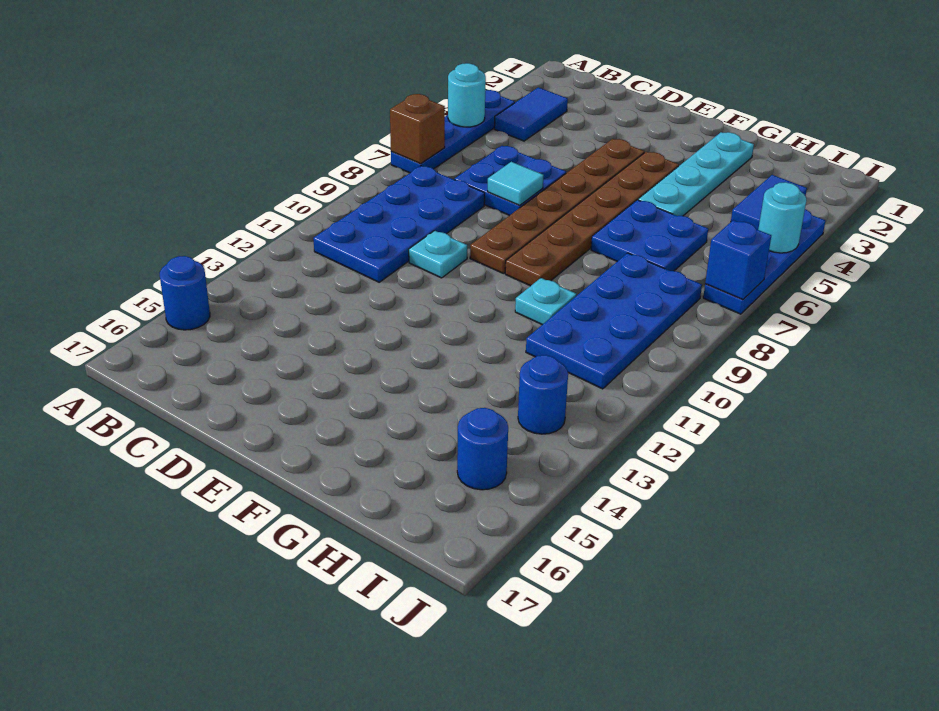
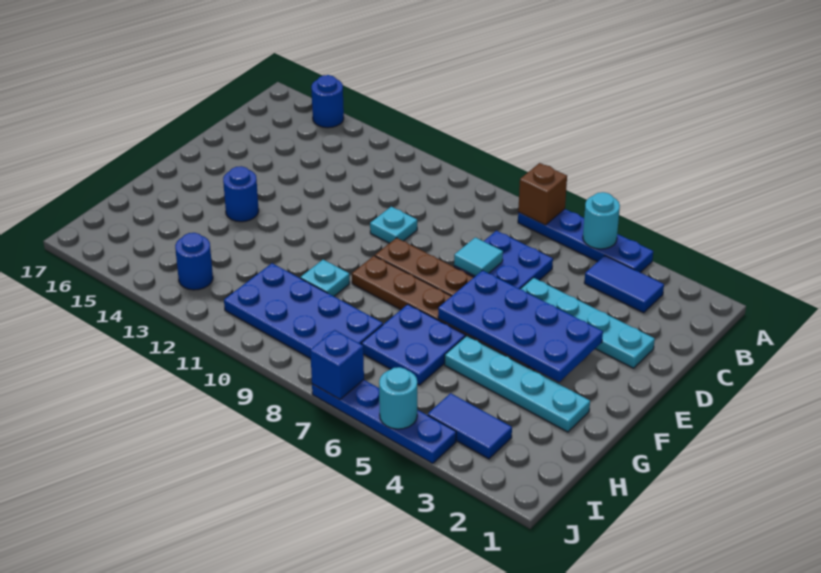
blue plate B8:C11 level 1 -> blue plate E3:F6 level 2
none -> cyan plate D2:D5 level 1
blue round brick I15 level 1 -> blue round brick F14 level 1

